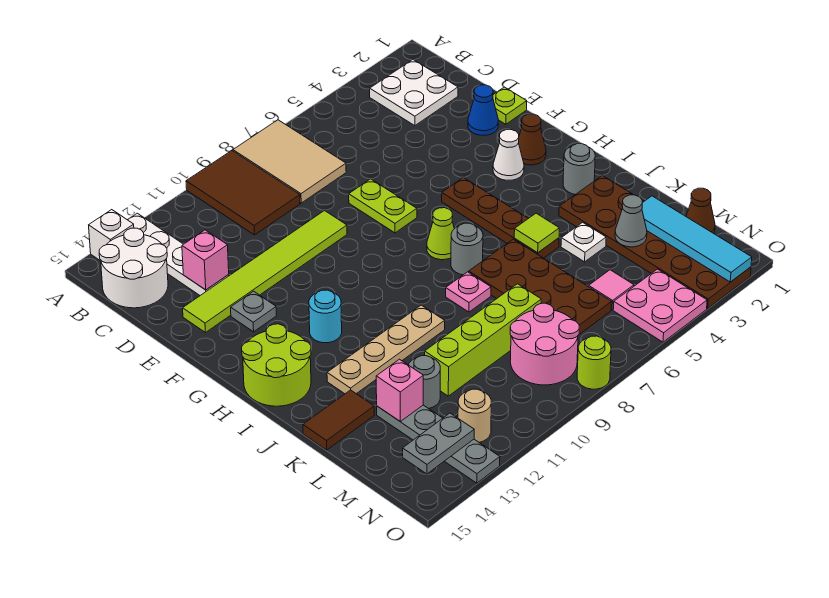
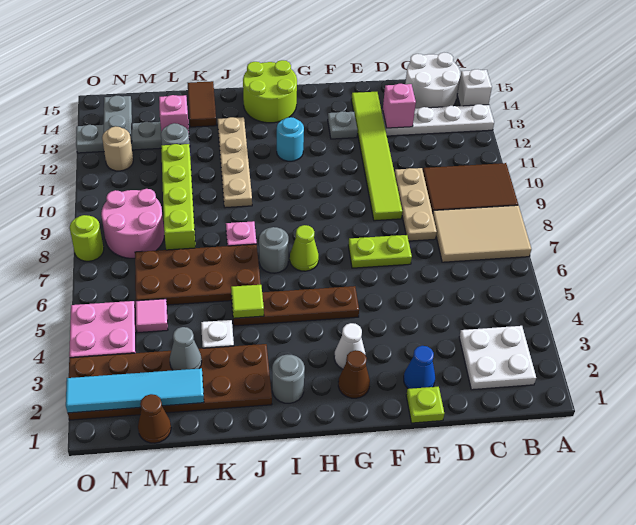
none -> tan plate D8:D10 level 1

